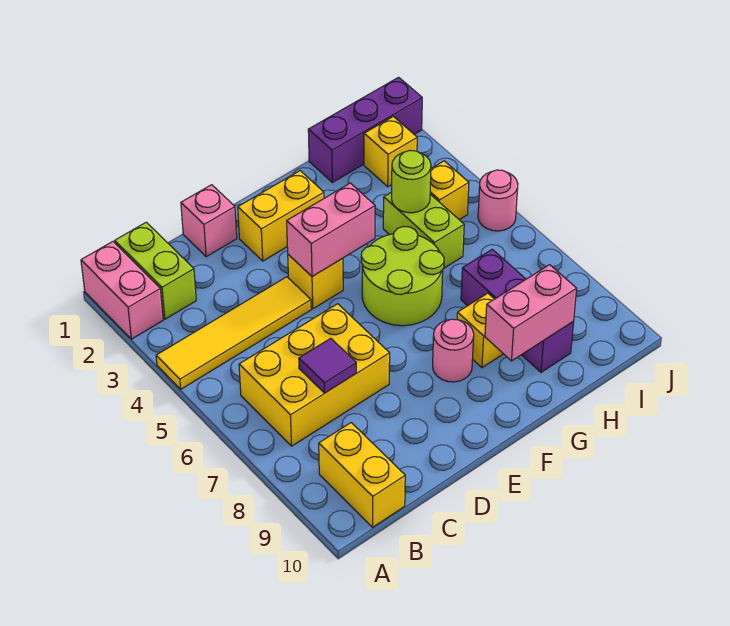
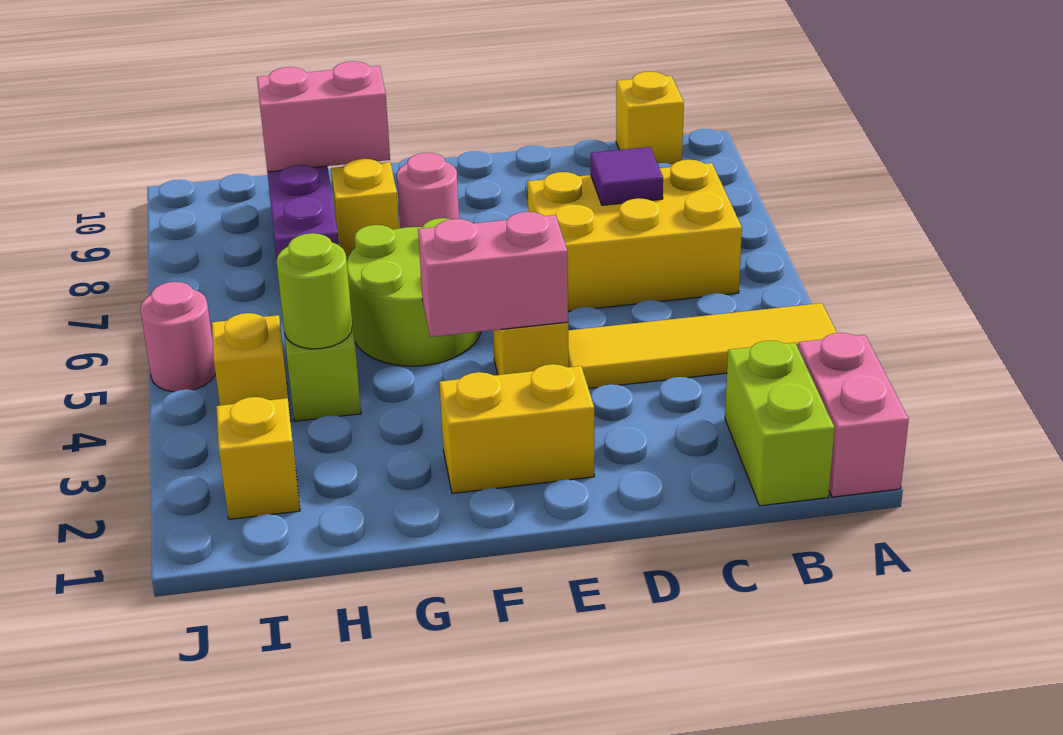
yellow brick B9:B10 level 1 -> yellow brick B10 level 1
pink brick D1 level 1 -> none
purple brick H1:J1 level 1 -> none

